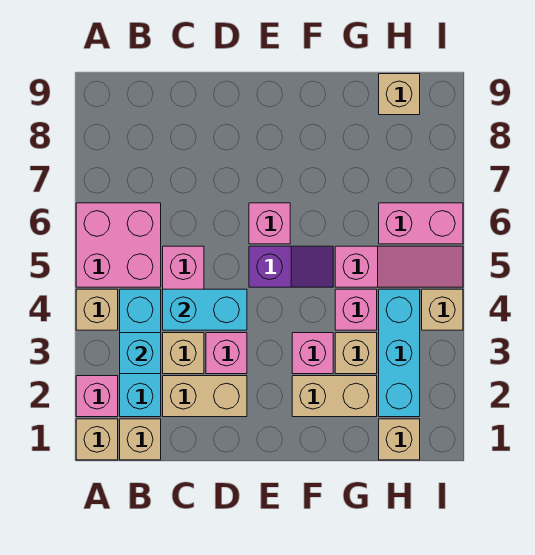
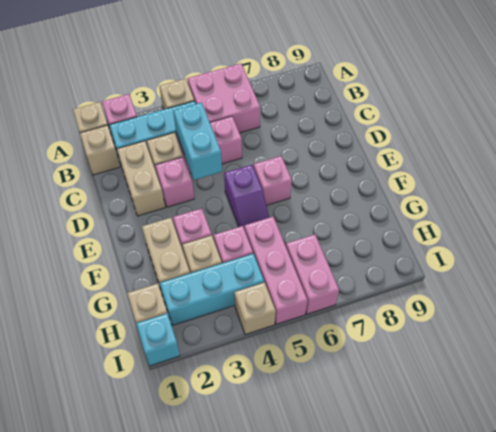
cyan brick B3 level 2 -> cyan brick I1 level 1
pink slope G5:I5 level 1 top G -> pink brick G5:I5 level 1
tan brick H9 level 1 -> none

